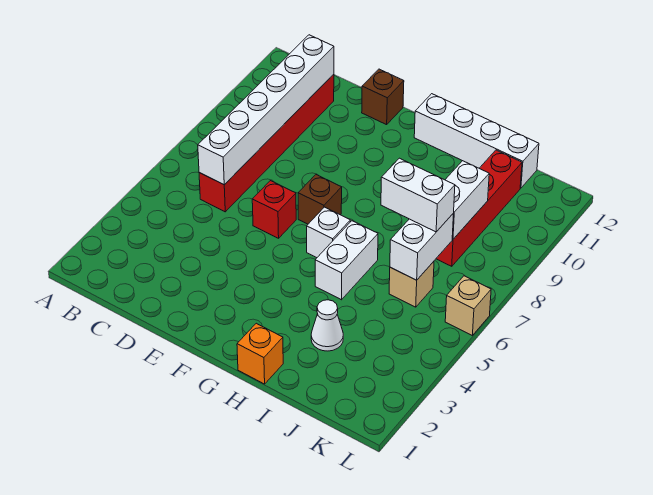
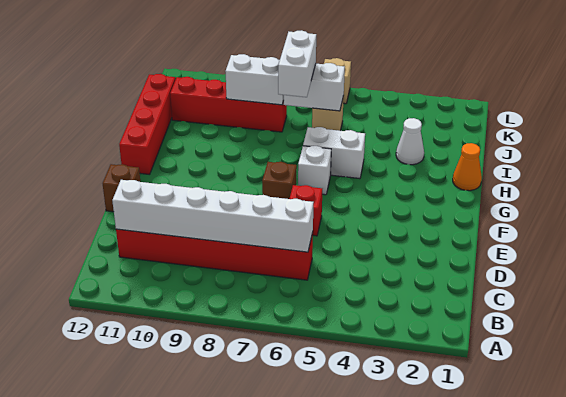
white brick G12:J12 level 1 -> red brick G12:J12 level 1
orange brick H1 level 1 -> orange cone H1 level 1

